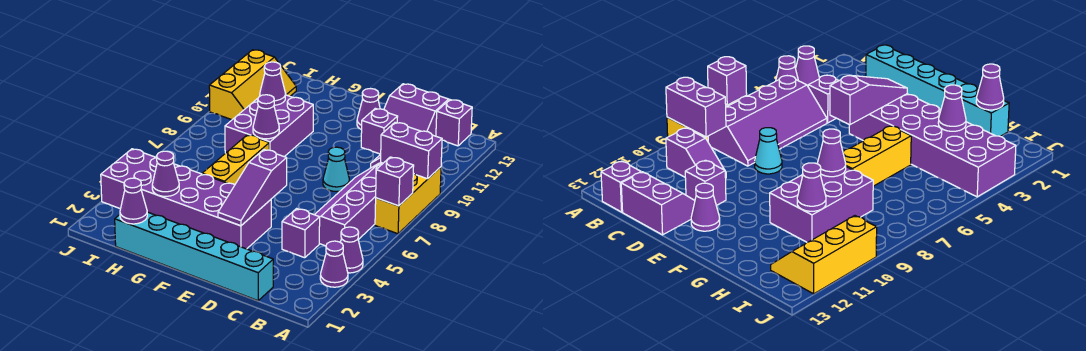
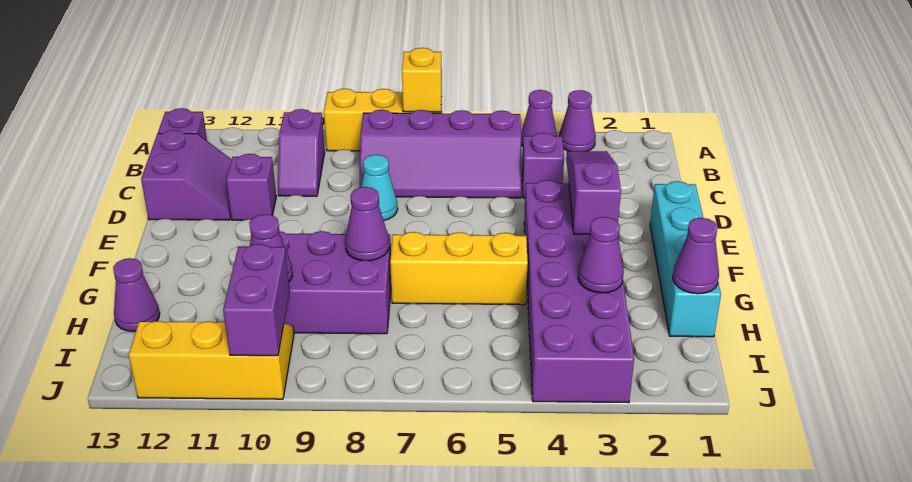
purple brick A7 level 2 -> yellow brick A7 level 2
purple brick A9:B9 level 2 -> purple brick I10:J10 level 2
cyan brick C1:H1 level 1 -> cyan brick E1:H1 level 1
purple slope E3:E5 level 2 top 5 -> purple slope D3:F3 level 2 top F
purple cone E12 level 1 -> purple cone H13 level 1

